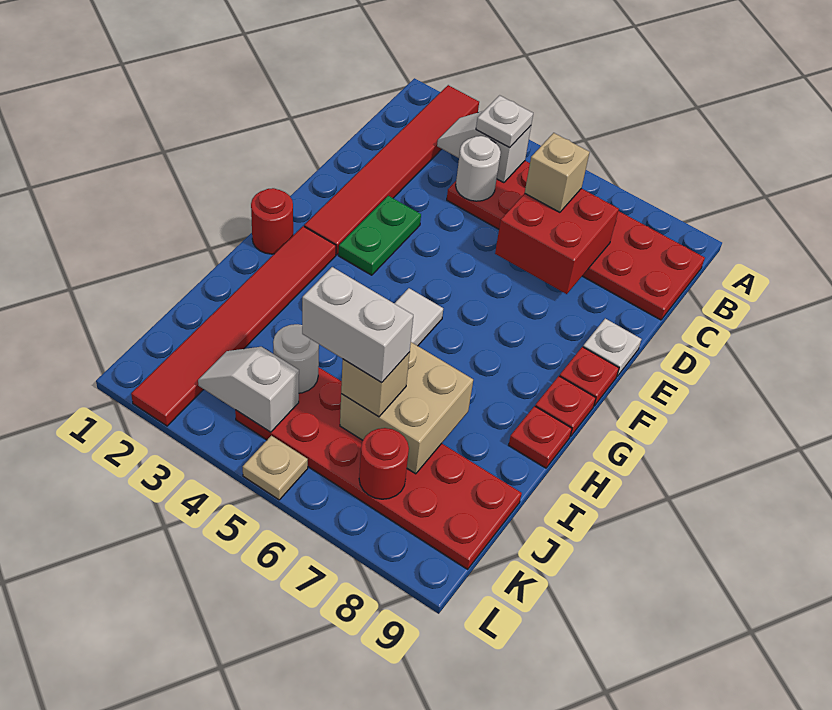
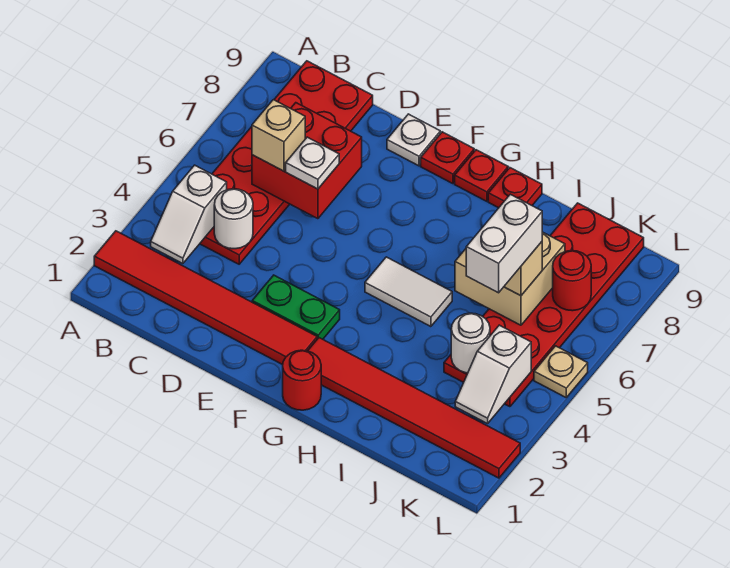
white plate B4 level 3 -> white plate D6 level 3

